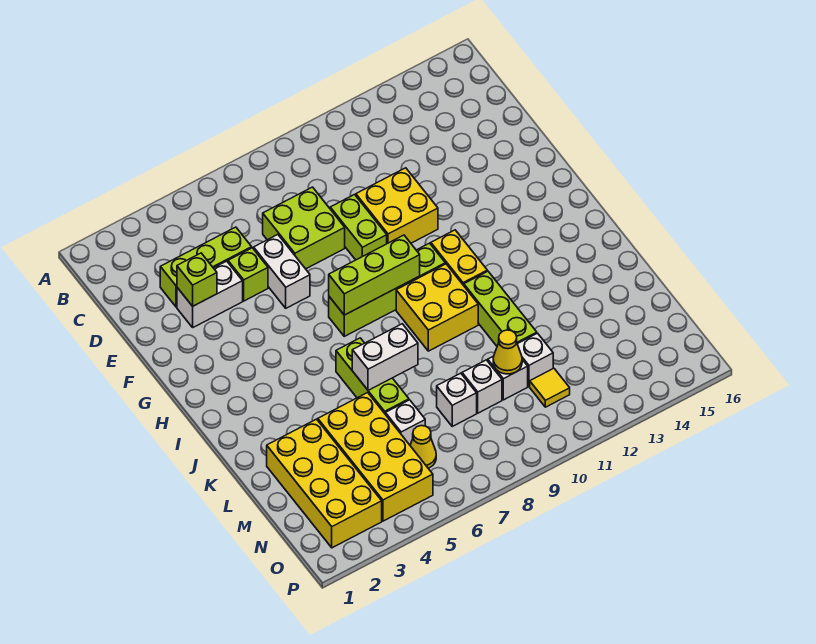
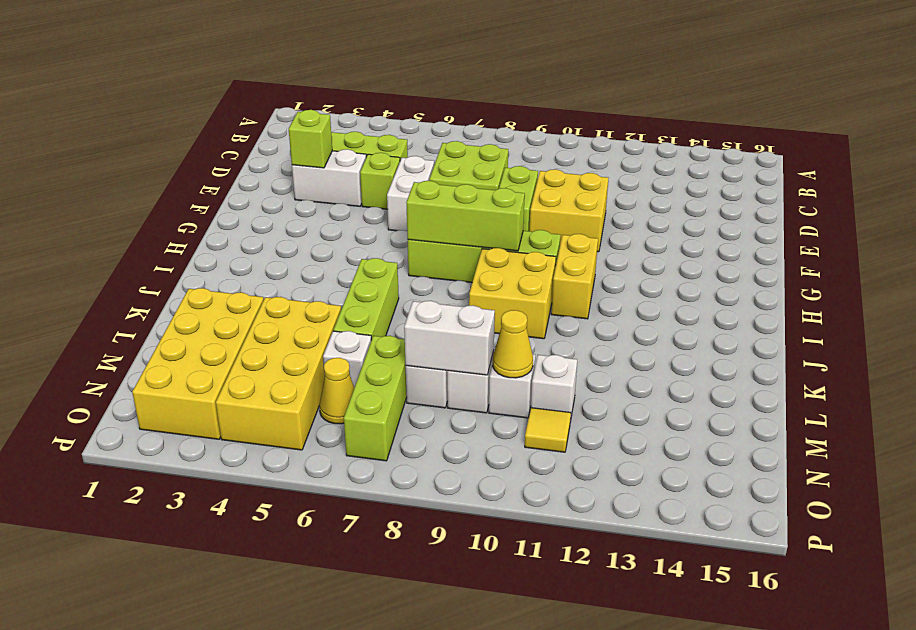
lime brick J11:L11 level 1 -> lime brick M7:O7 level 1
white brick K6:K7 level 2 -> white brick M8:M9 level 2

